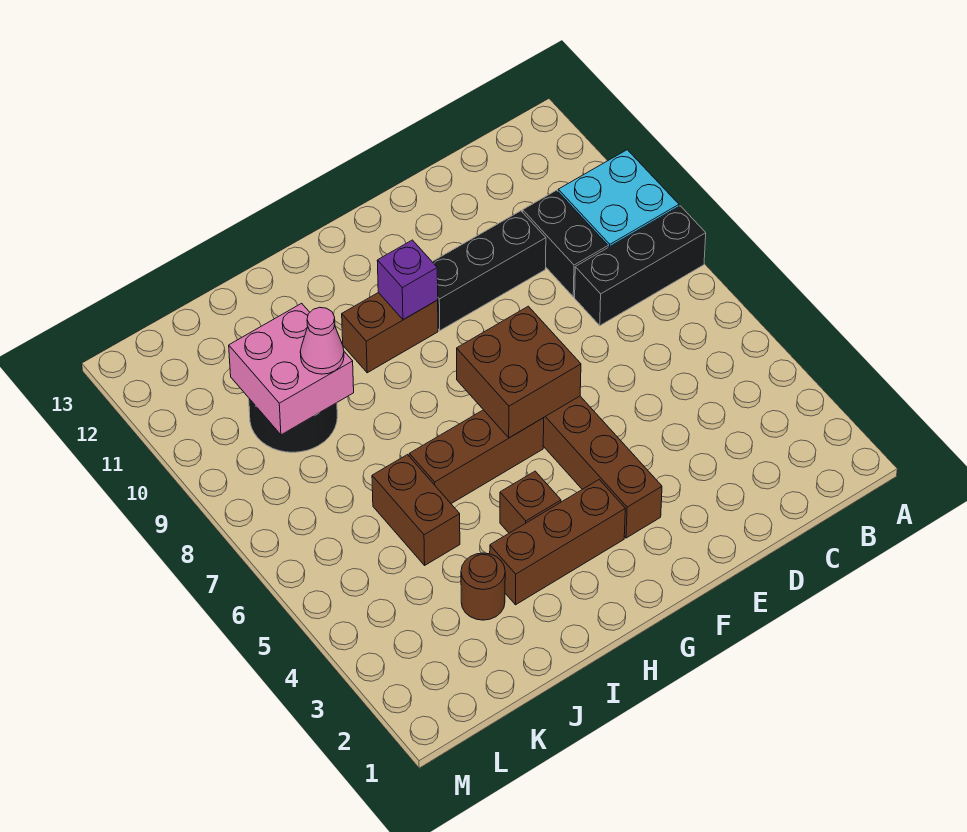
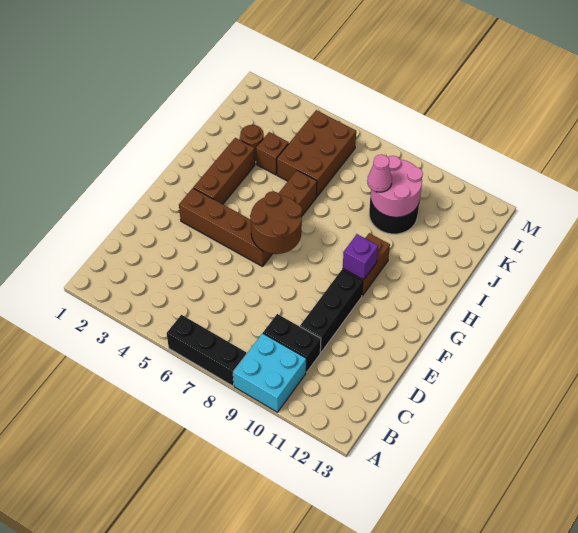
black brick A8:C8 level 1 -> black brick A6:A8 level 1
brown brick F6:G7 level 2 -> brown round brick F6:G7 level 2
brown brick H4 level 1 -> brown brick J4 level 1
brown brick J5:J6 level 1 -> brown brick J5:L6 level 1
pink brick J9:K10 level 2 -> pink round brick J9:K10 level 2

